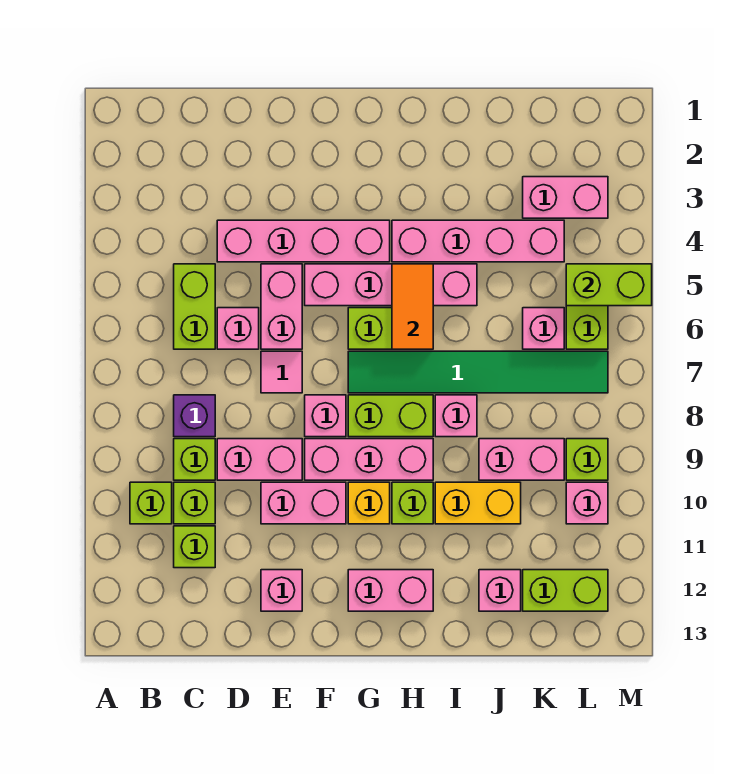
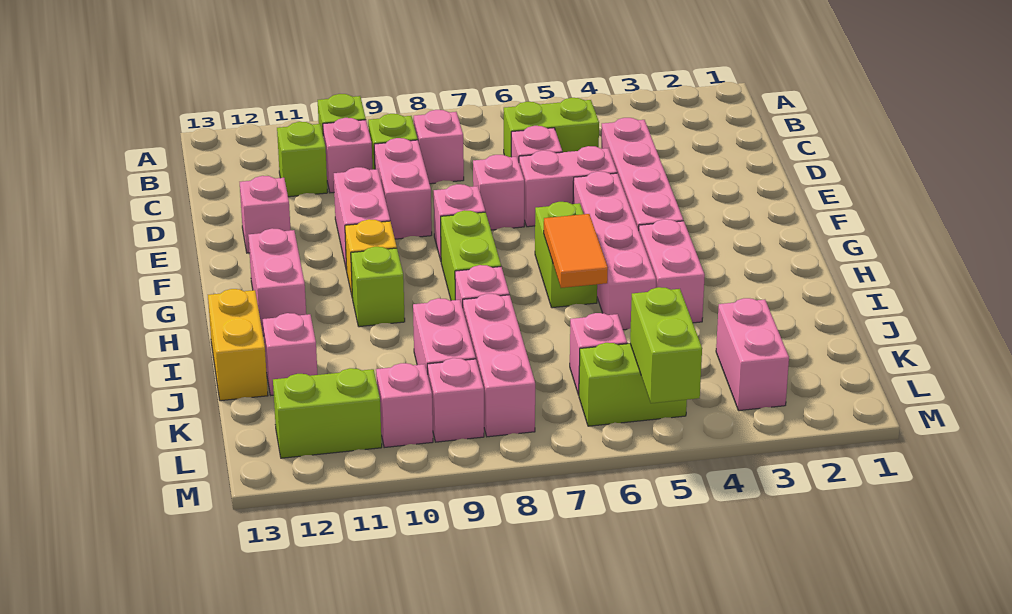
purple brick C8 level 1 -> pink brick C8 level 1
lime brick C10 level 1 -> pink brick C10 level 1
pink tile E7 level 1 -> pink brick E7 level 1
pink brick F9:H9 level 1 -> pink brick J8:L8 level 1
green tile G7:L7 level 1 -> none
pink brick H4:K4 level 1 -> pink brick H4:I4 level 1
orange tile H5:H6 level 2 -> orange tile H6:I6 level 2
yellow brick I10:J10 level 1 -> yellow brick I13:J13 level 1
lime brick K12:L12 level 1 -> lime brick L11:L12 level 1
lime brick L9 level 1 -> pink brick L9 level 1

